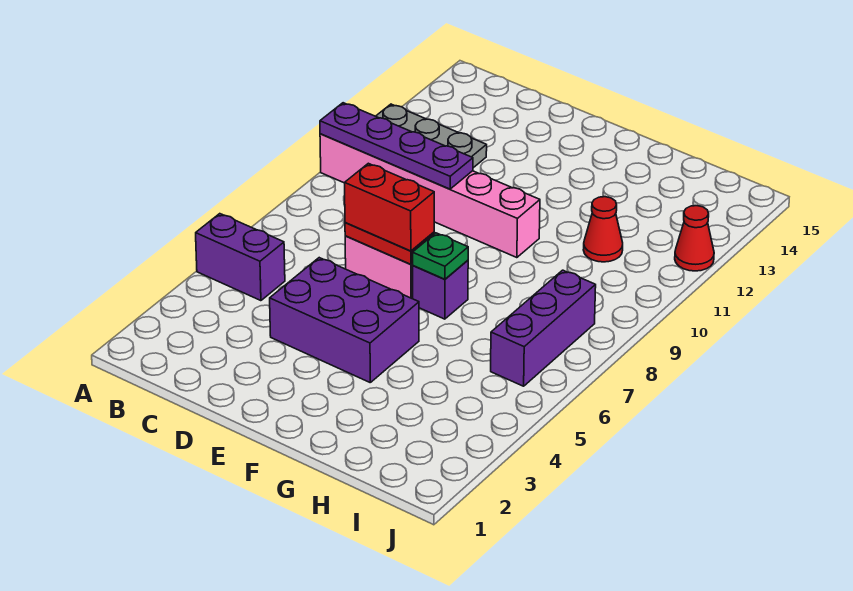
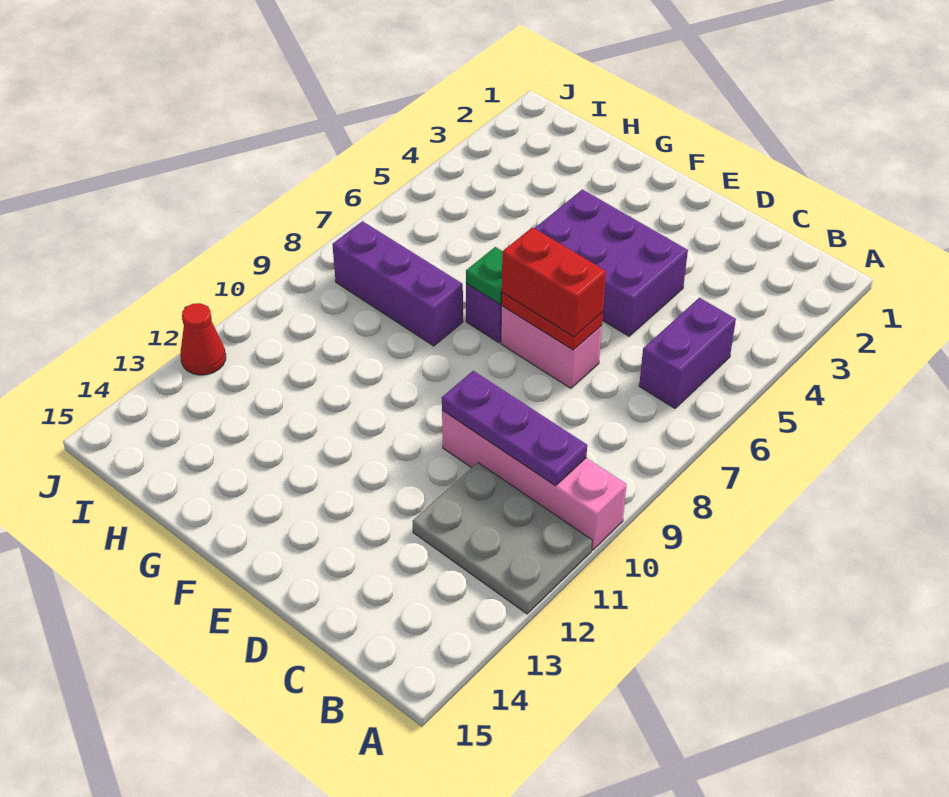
purple brick A5:B5 level 1 -> purple brick B5:B6 level 1
pink brick A10:F10 level 1 -> pink brick A10:D10 level 1
purple plate A10:D10 level 2 -> purple plate B10:D10 level 2
red cone H11 level 1 -> none
purple brick I6:I8 level 1 -> purple brick G8:I8 level 1

